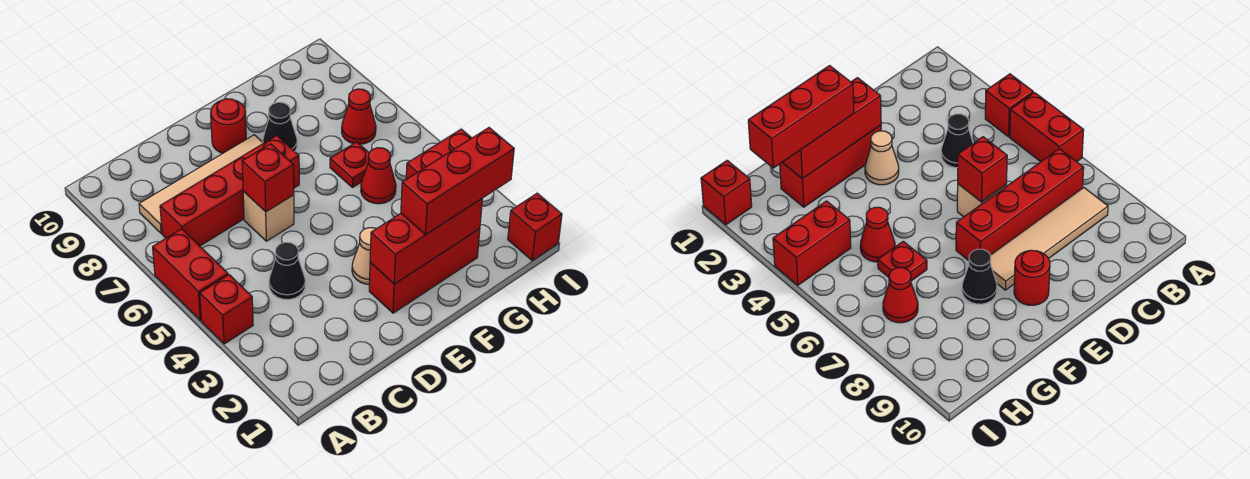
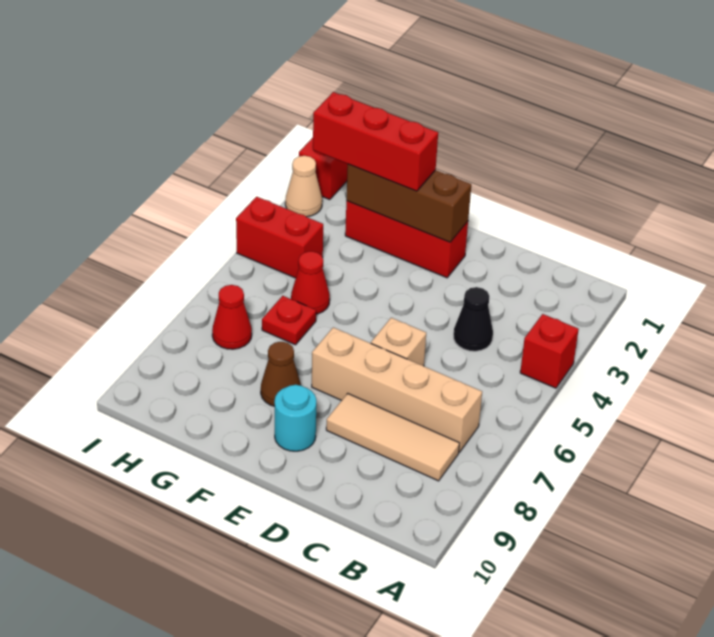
red brick A5:A6 level 1 -> none
red brick B7:E7 level 1 -> tan brick B7:E7 level 1
tan tile B8:E8 level 1 -> tan tile B8:D8 level 1
red brick D6 level 2 -> none
red brick E2:G2 level 2 -> brown brick E2:G2 level 2
tan cone E3 level 1 -> tan cone I2 level 1
red round brick E9 level 1 -> cyan round brick E9 level 1
black cone F8 level 1 -> brown cone F8 level 1

